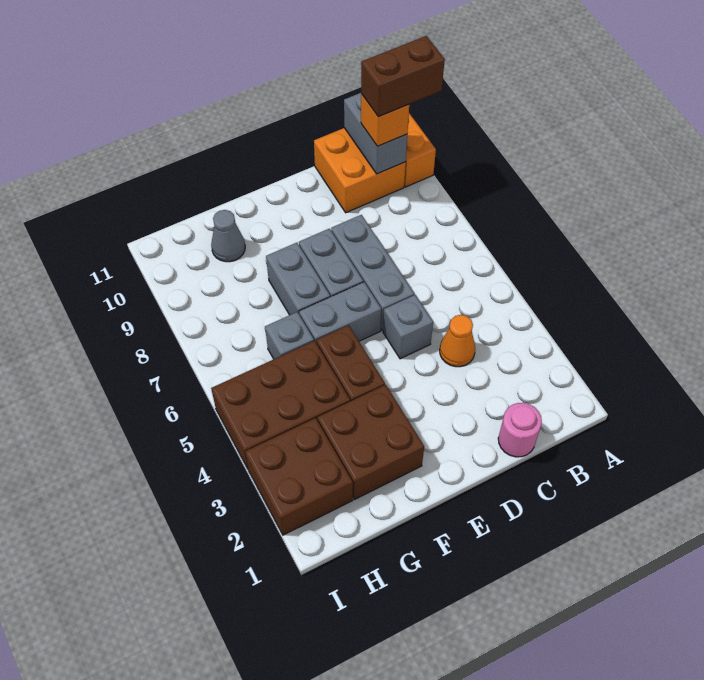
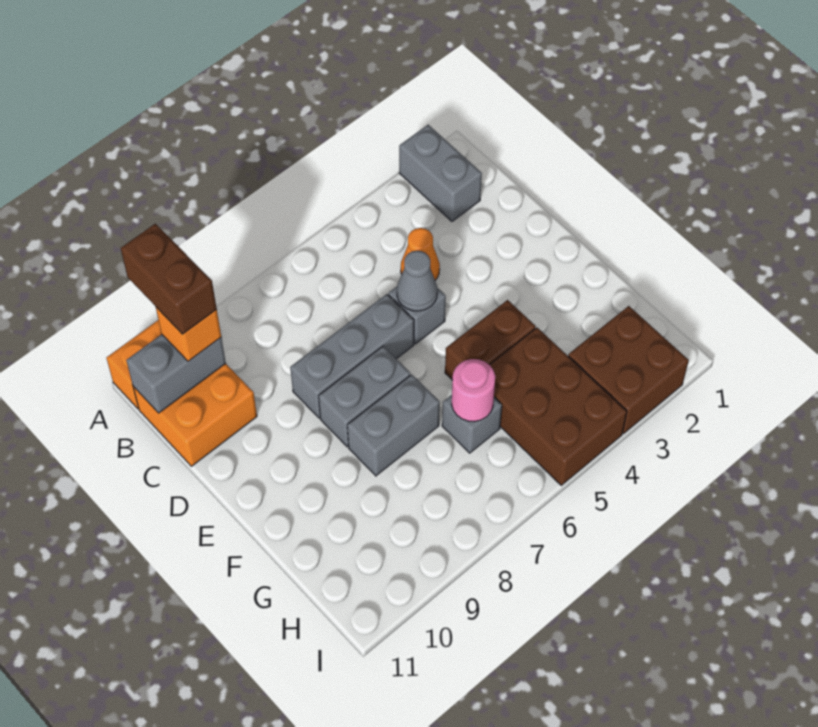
pink round brick C1 level 1 -> pink round brick G6 level 2
grey brick E6:F6 level 1 -> grey brick A2:B2 level 1
brown brick F2:G3 level 1 -> none
grey cone G10 level 1 -> grey cone D5 level 2

